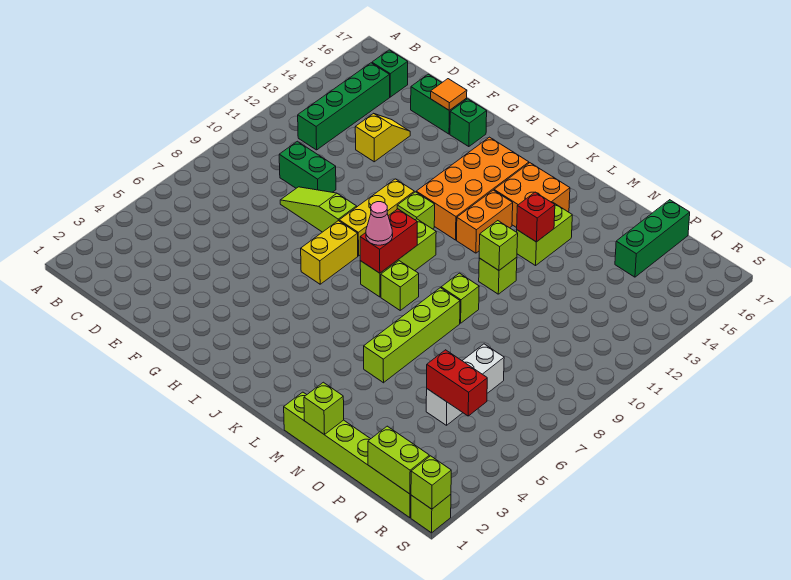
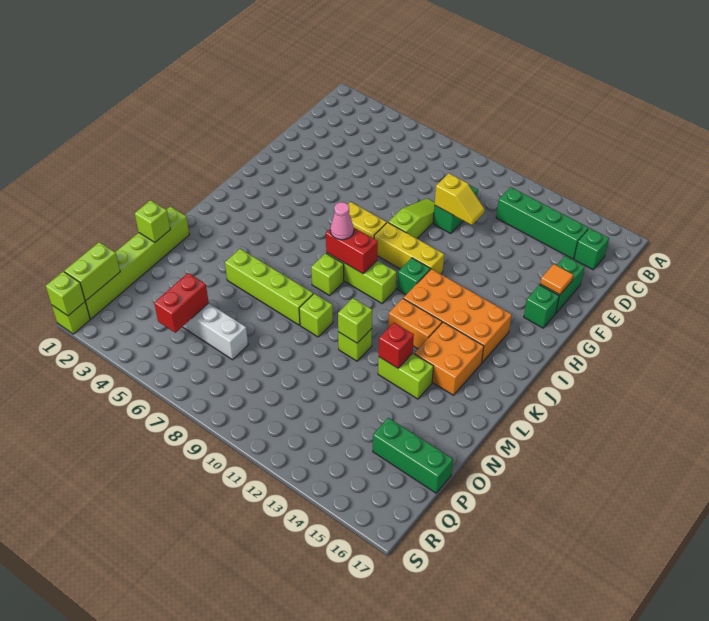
yellow slope E13:E14 level 1 top 13 -> yellow slope E10:E11 level 2 top 10
lime brick I11 level 1 -> green brick I11 level 1

